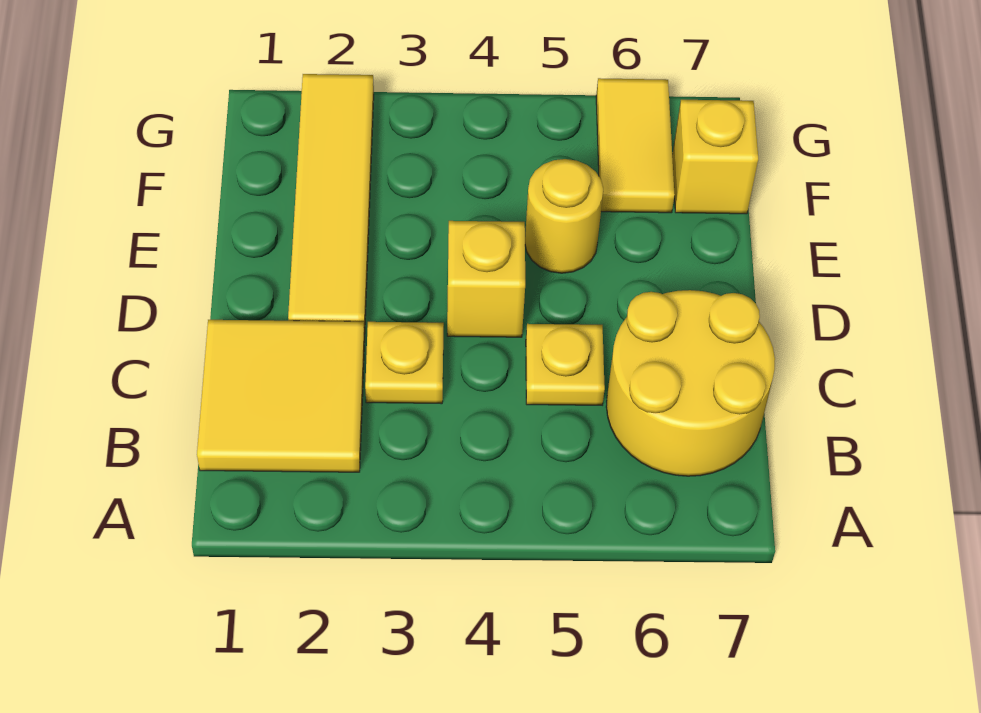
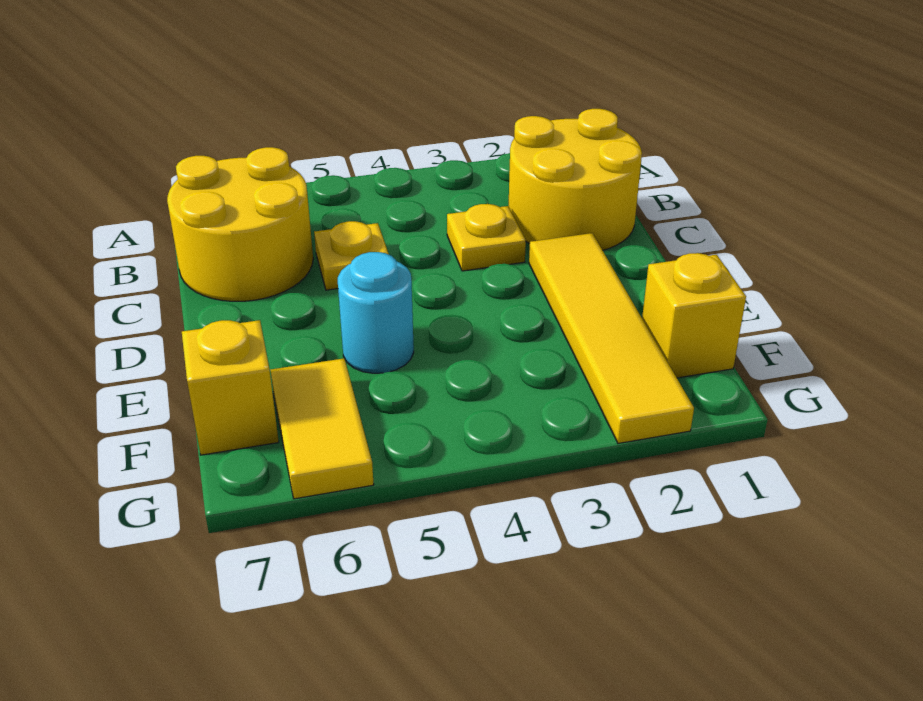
yellow tile B1:C2 level 1 -> yellow round brick B1:C2 level 1
yellow brick D4 level 1 -> yellow brick F1 level 1
yellow round brick E5 level 1 -> cyan round brick E5 level 1

